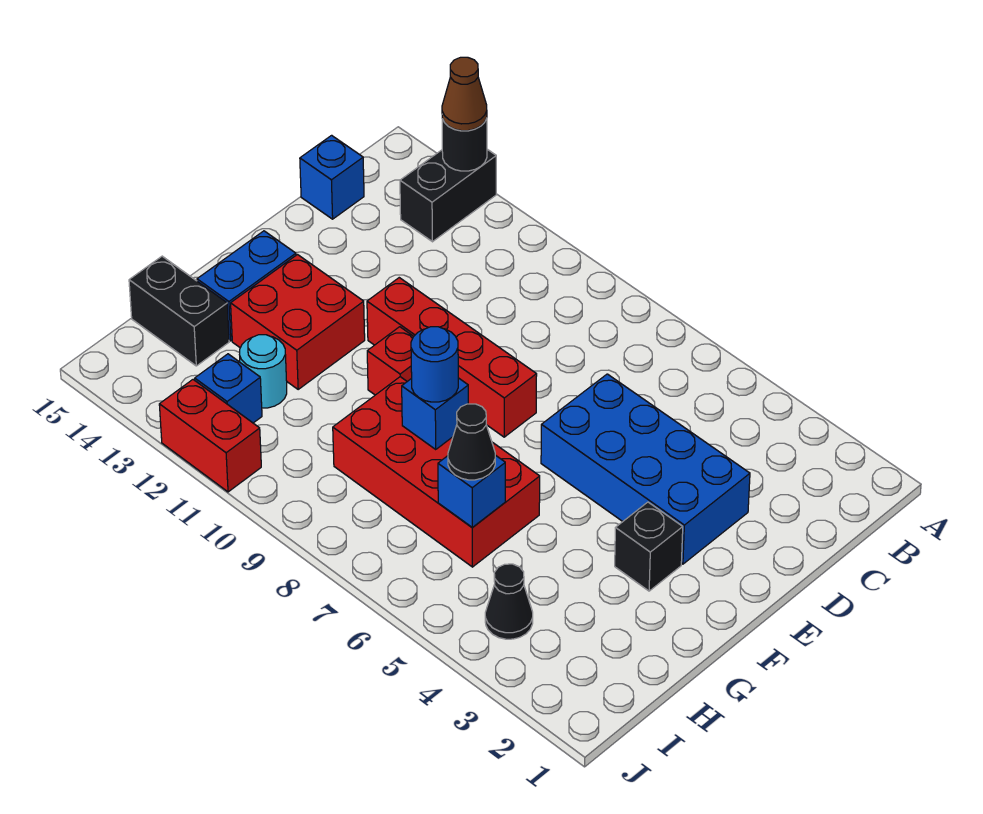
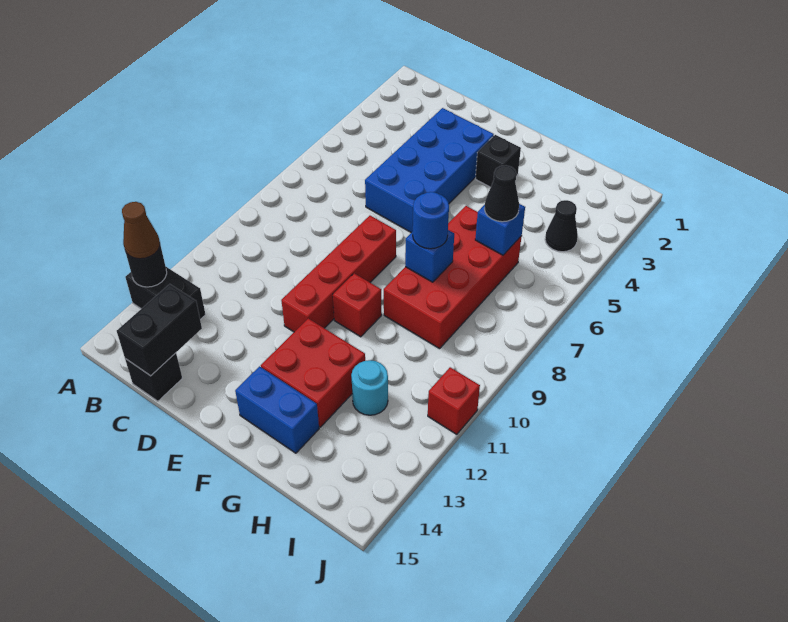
blue brick C15 level 1 -> black brick C15 level 1
black brick H14:H15 level 1 -> black brick C14:C15 level 2
blue brick I12 level 1 -> none
red brick J11:J12 level 1 -> red brick J11 level 1

